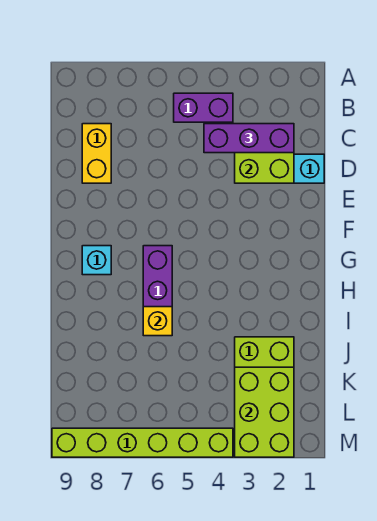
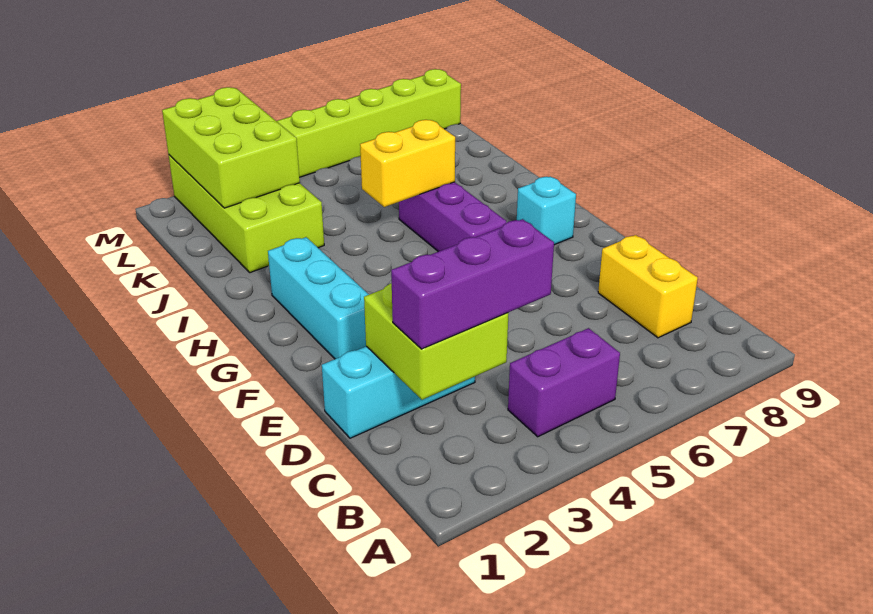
none -> cyan brick F2:H2 level 1
yellow brick I6 level 2 -> yellow brick I5:I6 level 2

